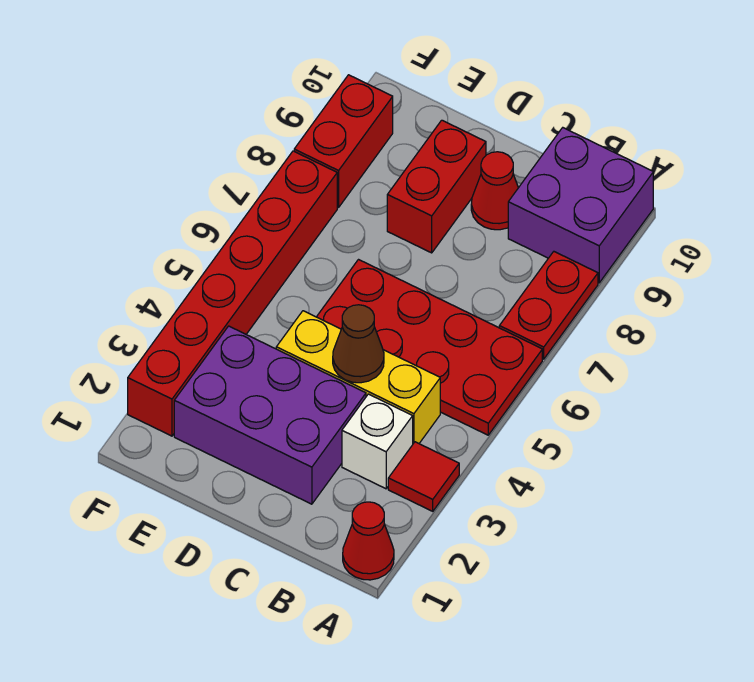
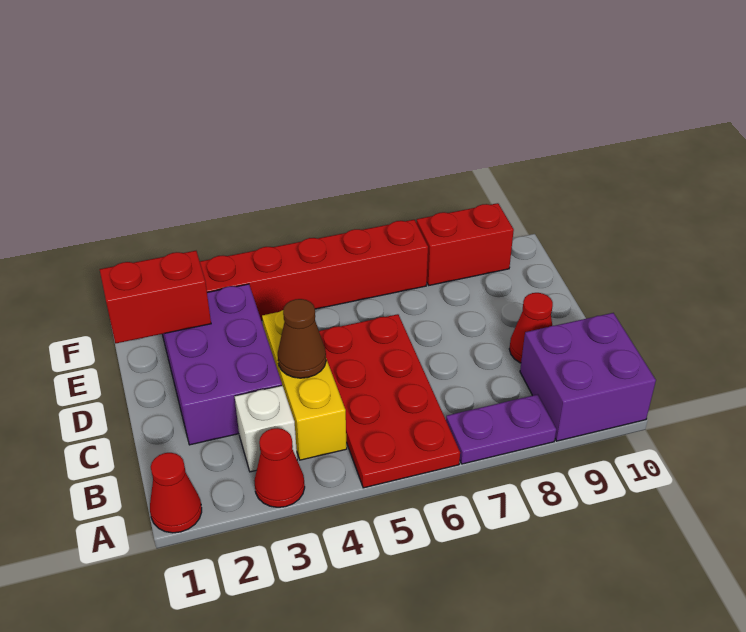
red tile A3 level 1 -> red cone A3 level 1
red plate A7:A8 level 1 -> purple plate A7:A8 level 1
red brick D8:D9 level 1 -> red brick E1:E2 level 2

